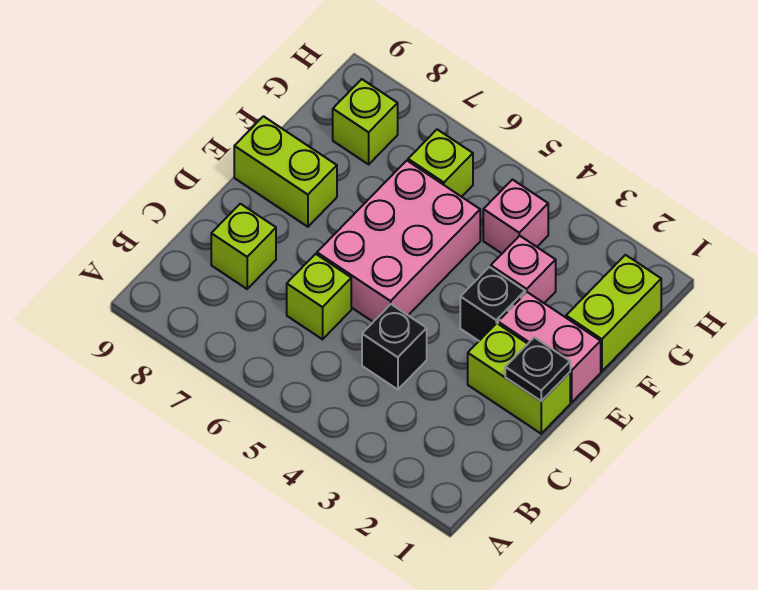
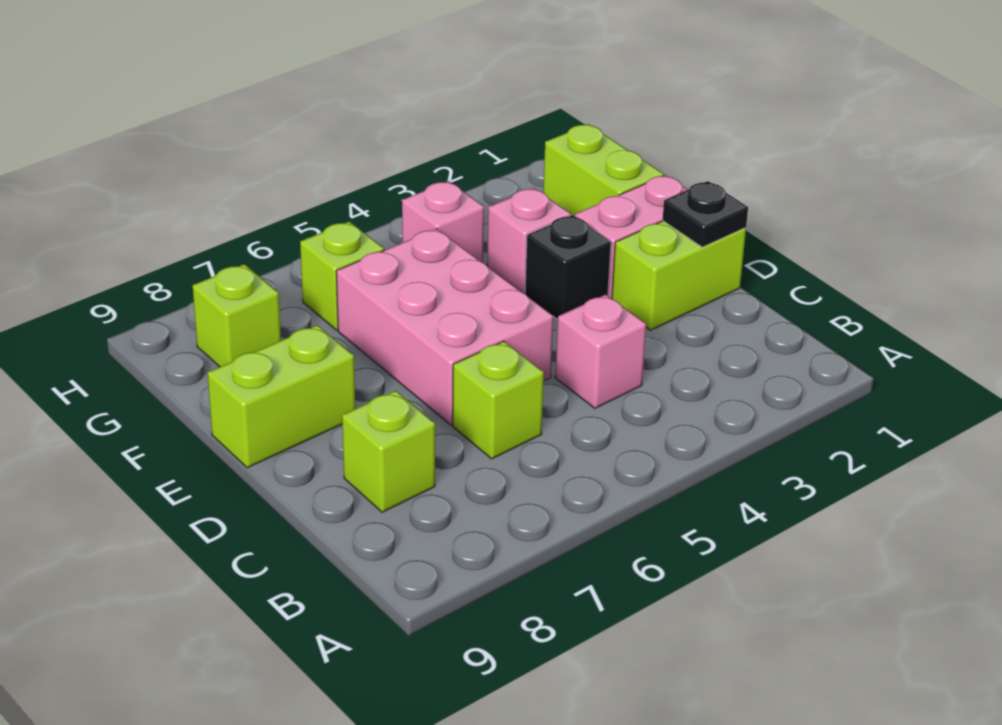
black brick C4 level 1 -> pink brick C4 level 1

